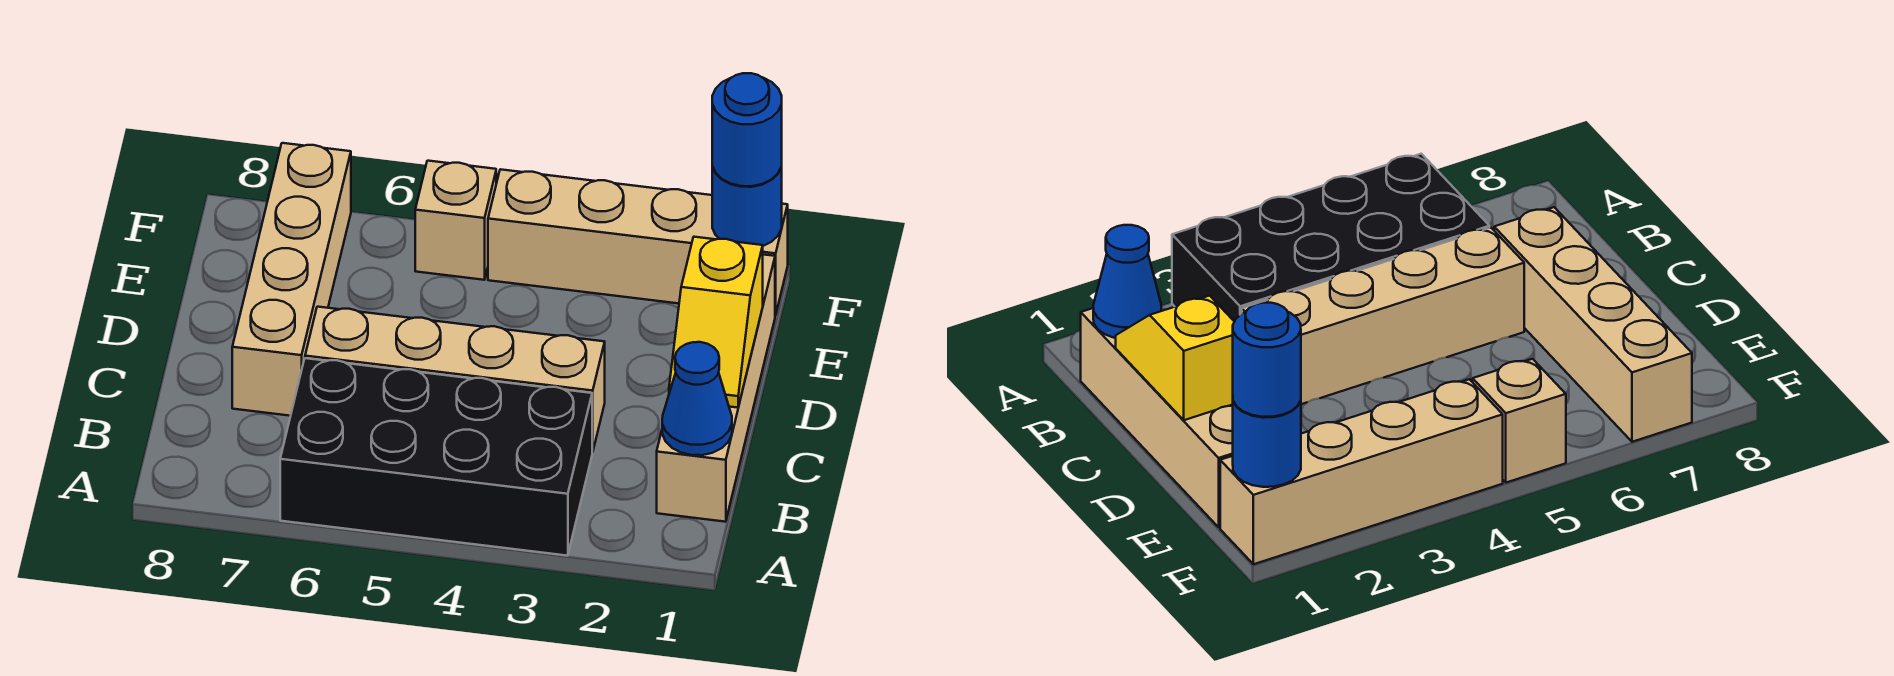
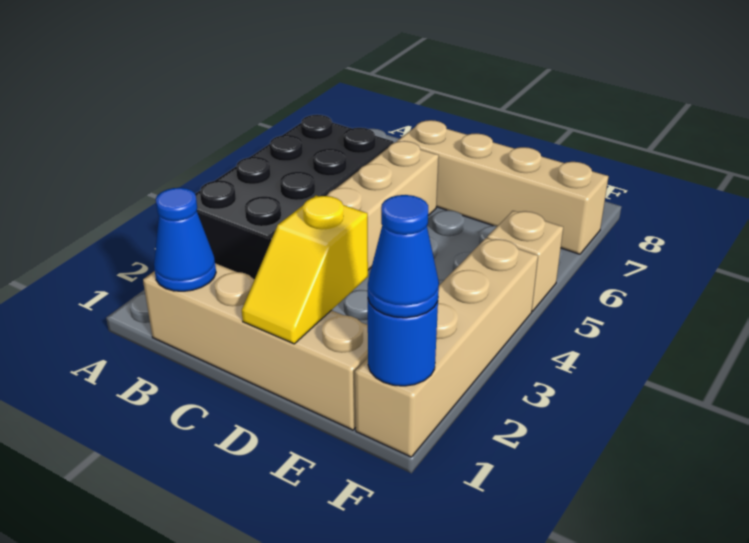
yellow slope C1:D1 level 2 top D -> yellow slope D1:D2 level 2 top 2
blue round brick F1 level 3 -> blue cone F1 level 3

